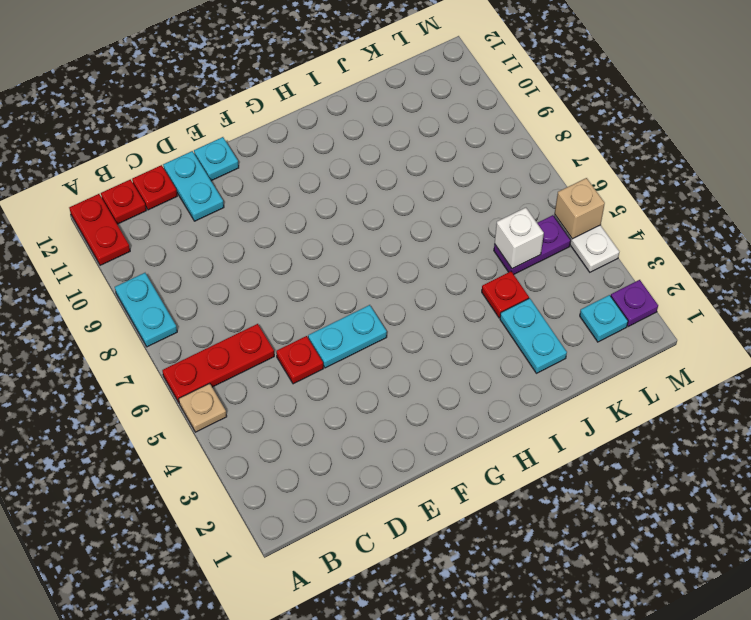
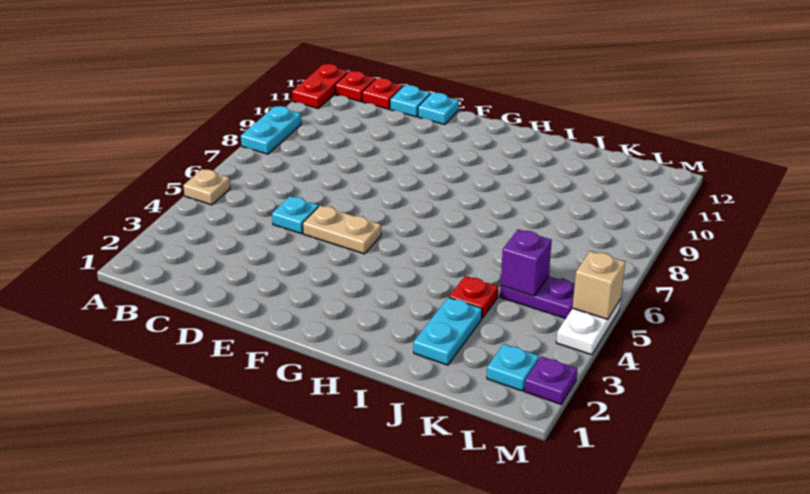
red plate A6:C6 level 1 -> none
red plate D5 level 1 -> cyan plate D5 level 1
cyan plate D11:D12 level 1 -> cyan plate D12 level 1
cyan plate E5:F5 level 1 -> tan plate E5:F5 level 1
white brick K5 level 2 -> purple brick K5 level 2

